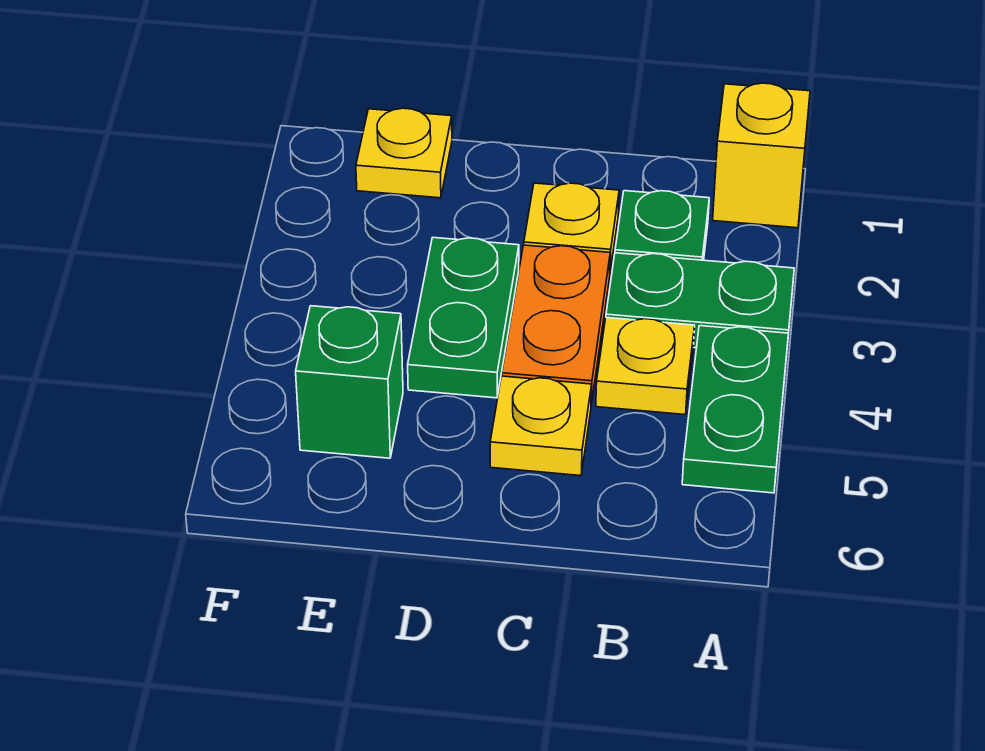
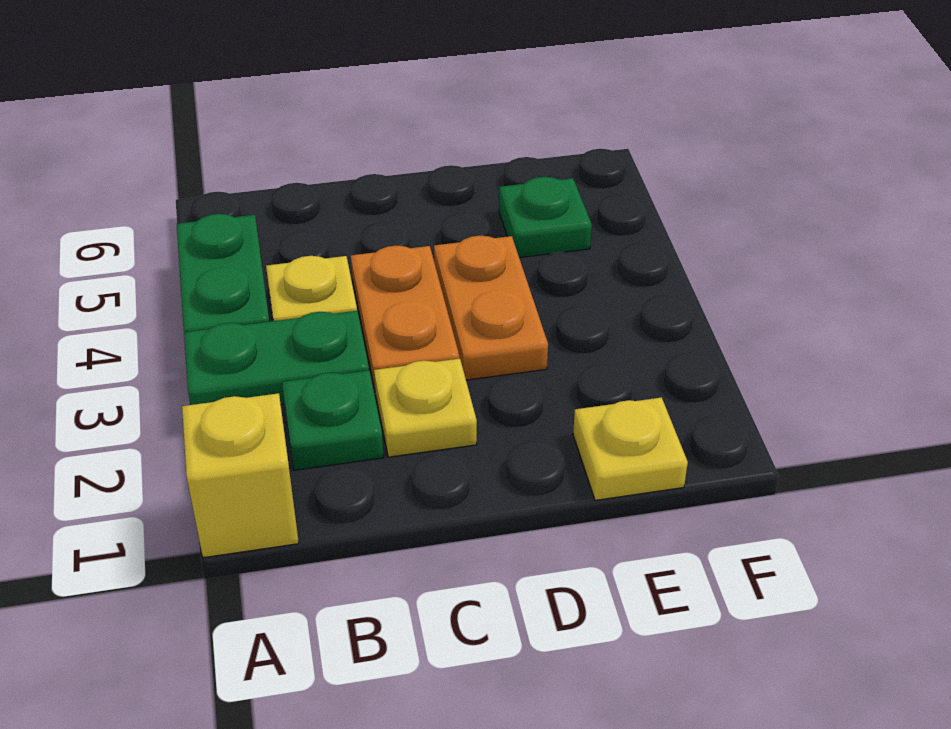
yellow plate C5 level 1 -> none
green plate D3:D4 level 1 -> orange plate D3:D4 level 1
green brick E5 level 1 -> green plate E5 level 1

